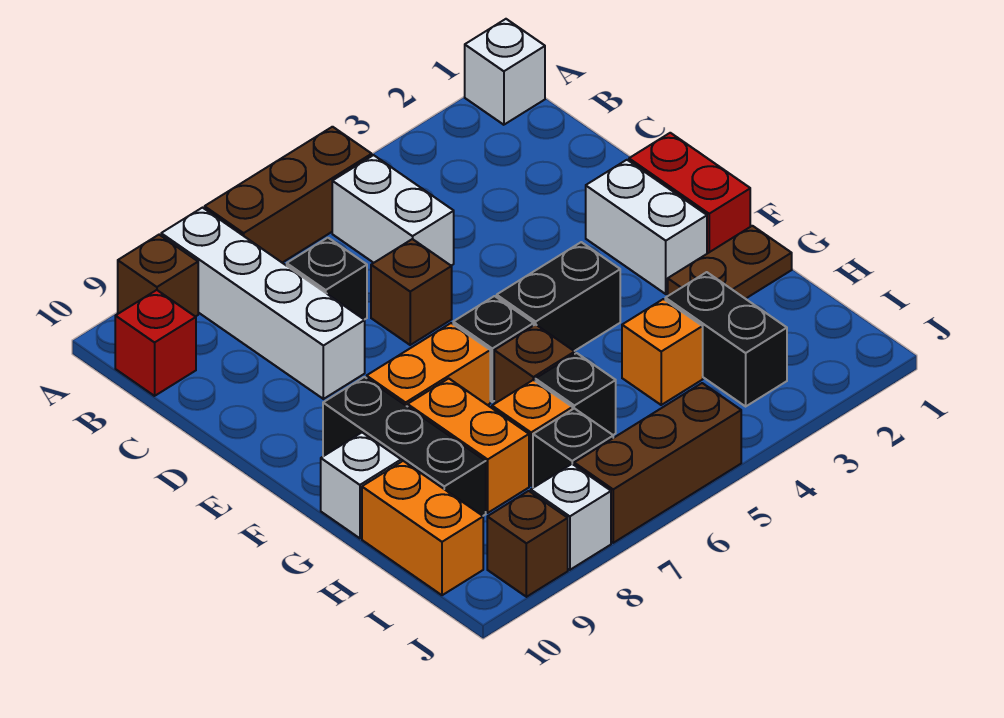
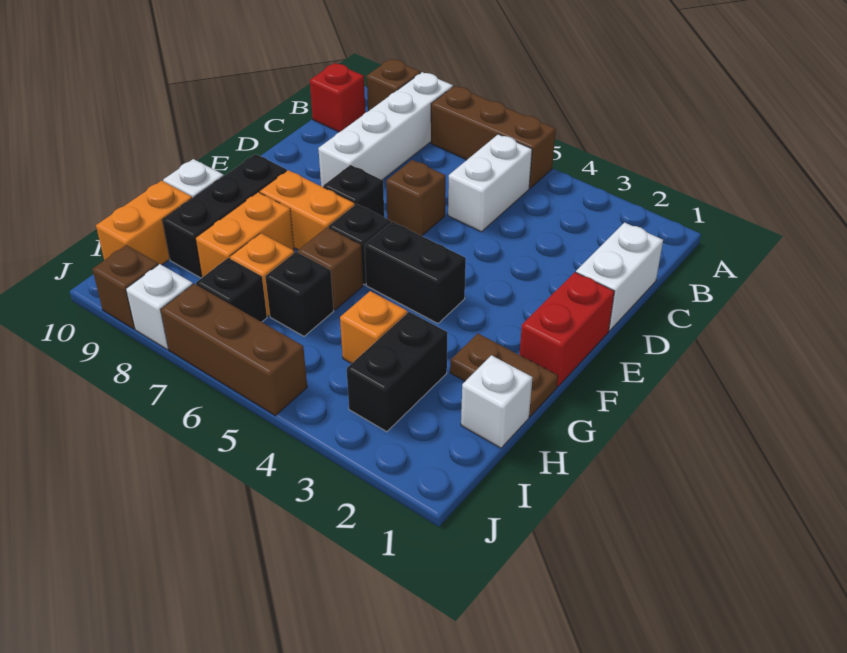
white brick A1 level 1 -> white brick H1 level 1
black brick C7 level 1 -> black brick E7 level 1
white brick E2:F2 level 1 -> white brick C1:D1 level 1

